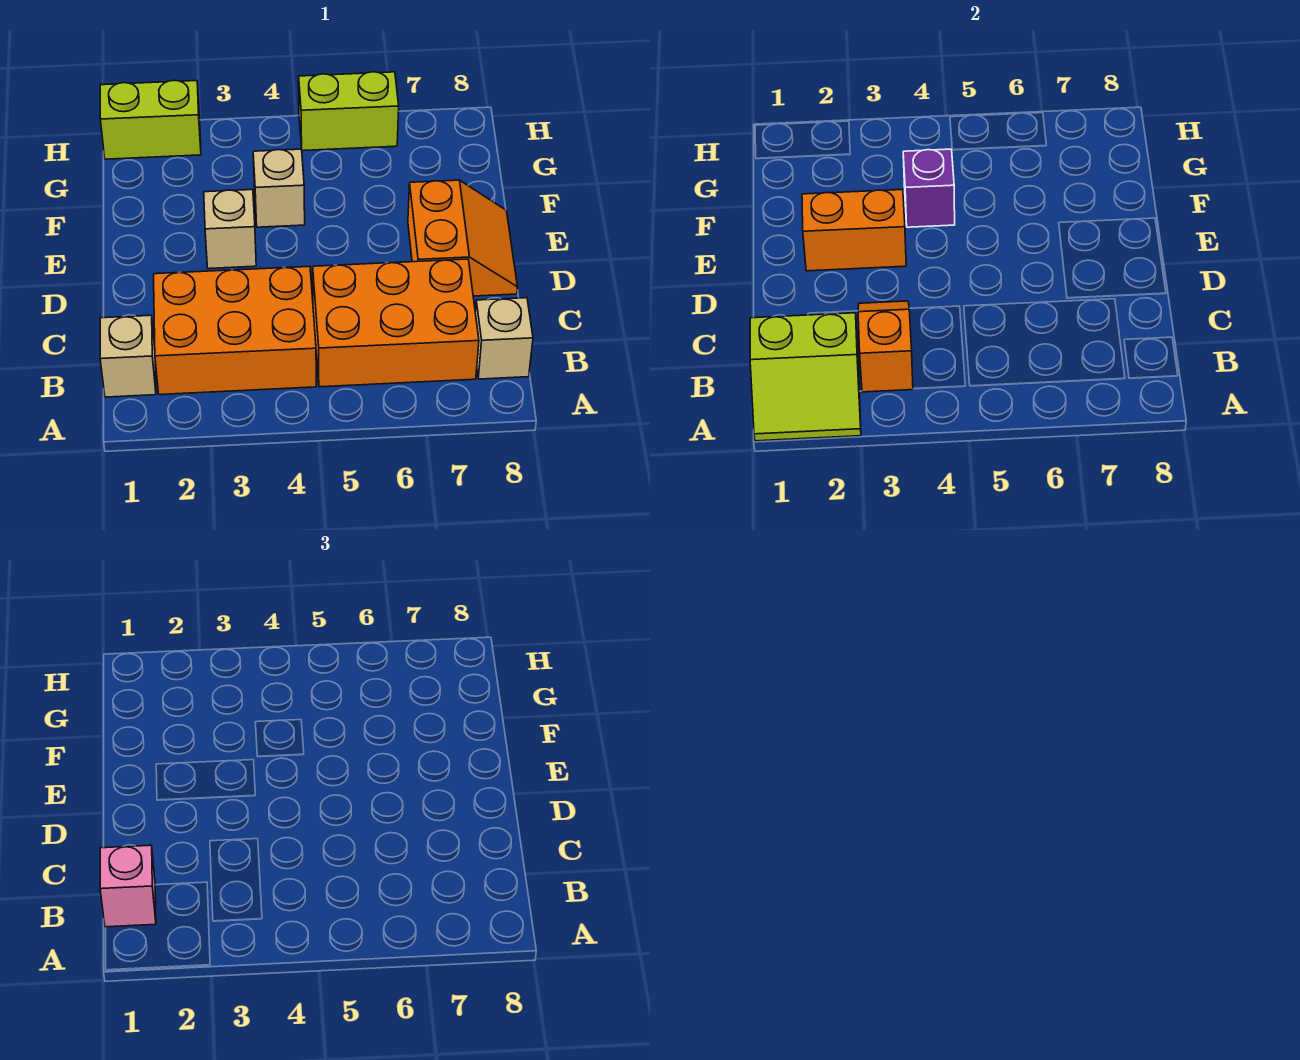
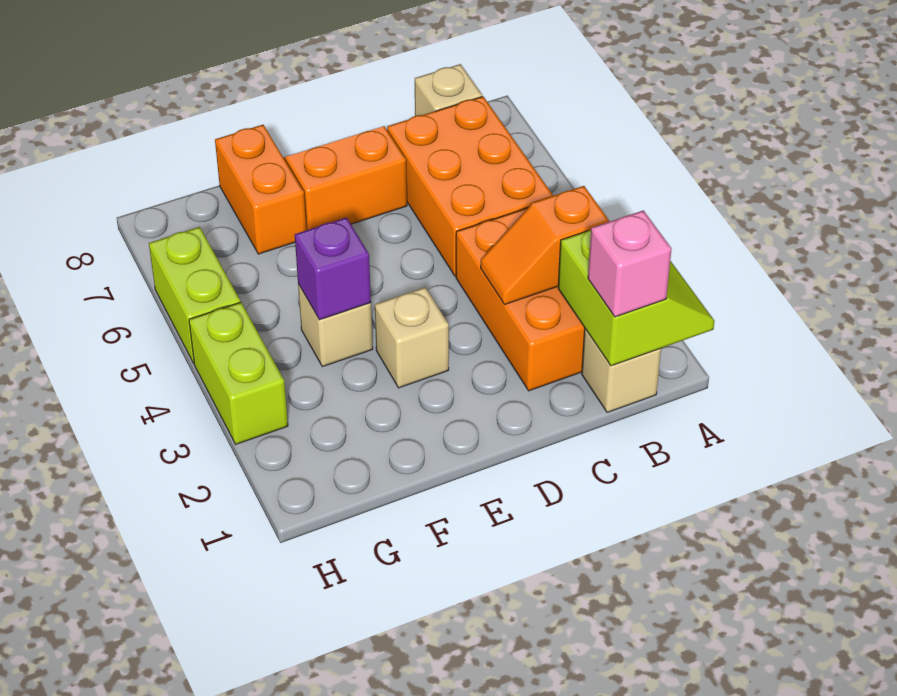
orange brick E2:E3 level 2 -> orange brick F7:F8 level 1
lime brick H1:H2 level 1 -> lime brick H3:H4 level 1

